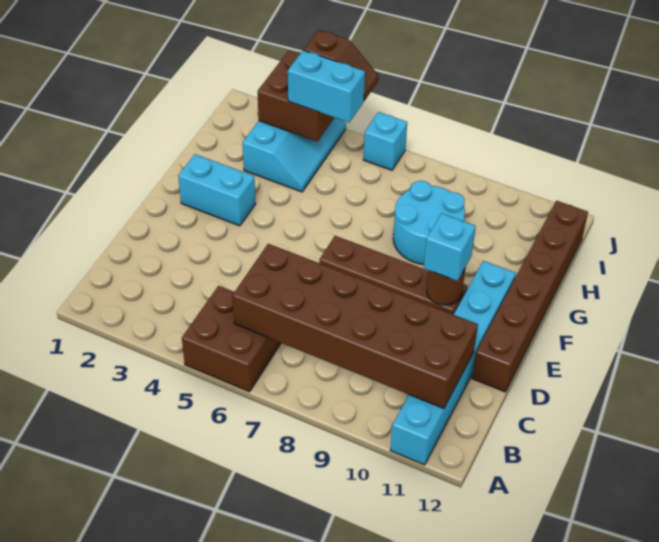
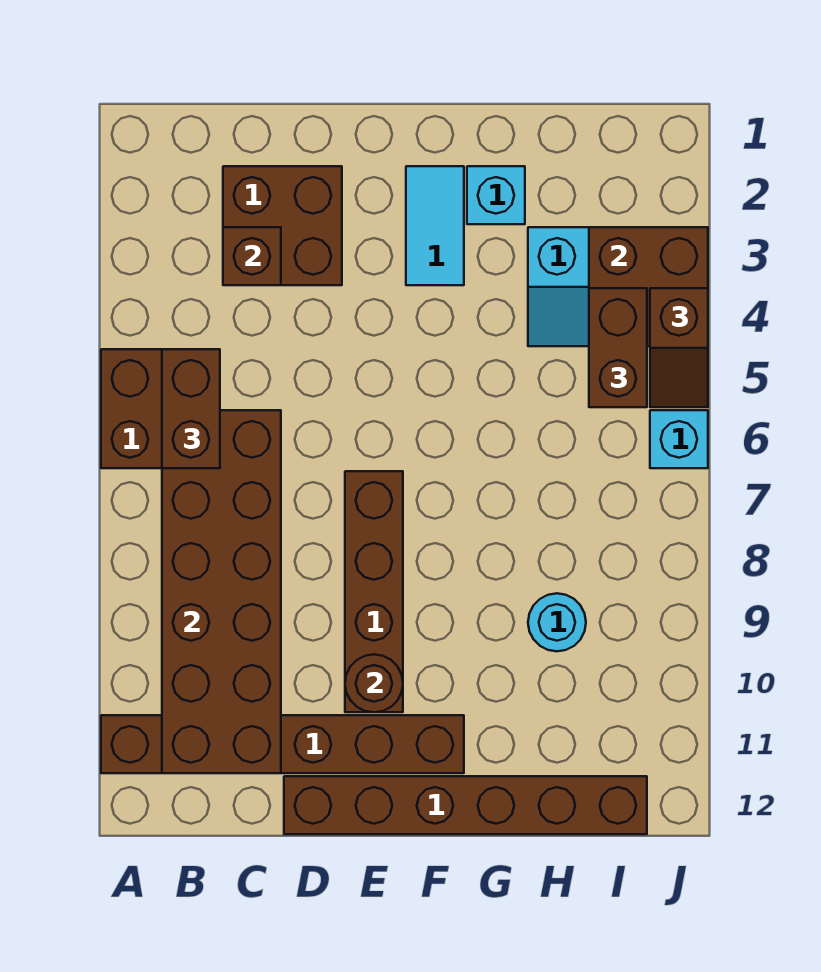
cyan brick A11:F11 level 1 -> brown brick A11:F11 level 1
none -> brown brick B5:B6 level 3
none -> brown brick C2:D3 level 1
none -> brown brick C3 level 2
cyan brick E10 level 3 -> cyan brick G2 level 1
cyan brick F2:F3 level 1 -> cyan tile F2:F3 level 1
cyan round brick G8:H9 level 1 -> cyan round brick H9 level 1
cyan brick I4:I5 level 3 -> brown brick I4:I5 level 3

